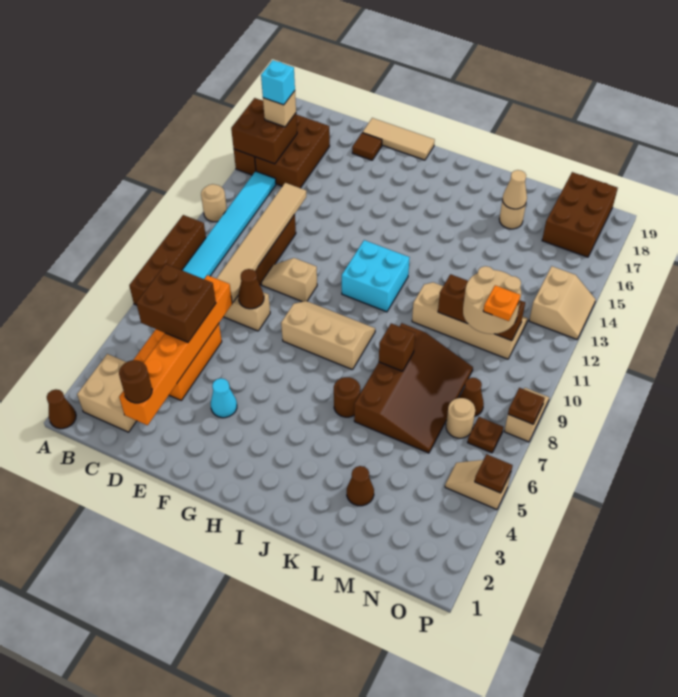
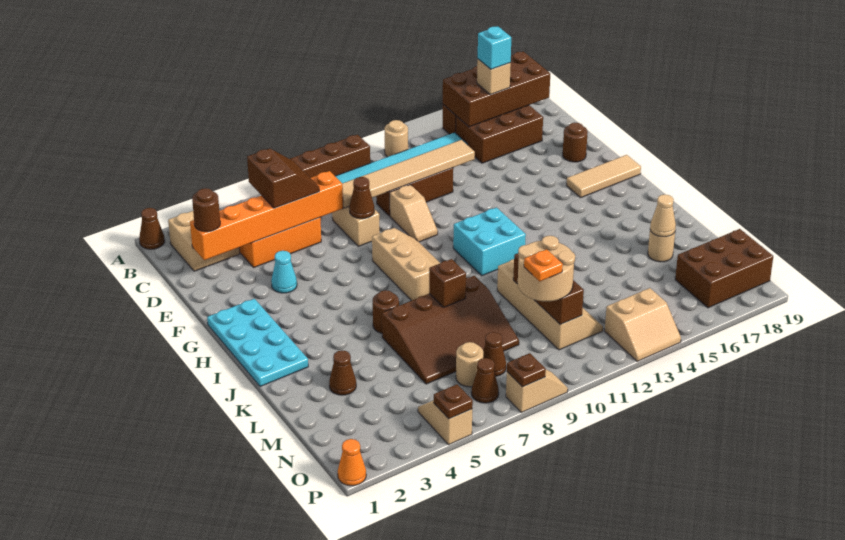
brown brick A15:B16 level 2 -> brown brick A15:B18 level 2
brown brick C5:D6 level 3 -> brown slope C5:D6 level 3 top 5
tan slope E10:F10 level 1 top F -> tan slope E10:F10 level 1 top E
brown tile E18 level 1 -> brown round brick E18 level 1
tan tile E19:G19 level 1 -> tan tile G17:G19 level 1
none -> cyan plate G1:J2 level 1
brown plate O7 level 1 -> brown cone O7 level 1
none -> orange cone P1 level 1

